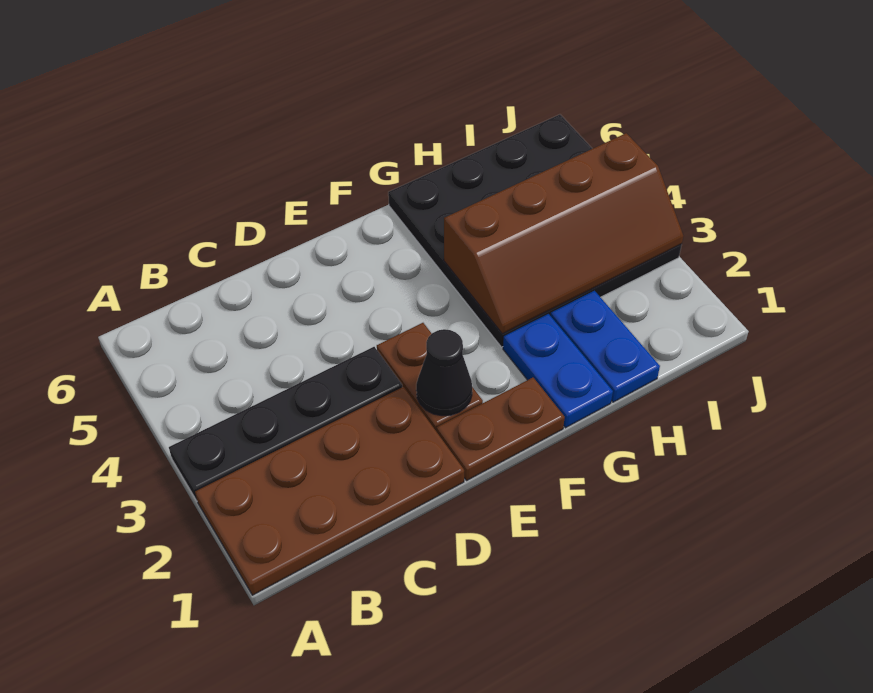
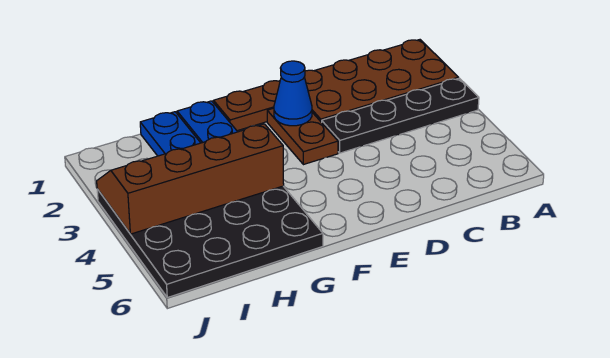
black cone E2 level 2 -> blue cone E2 level 2

